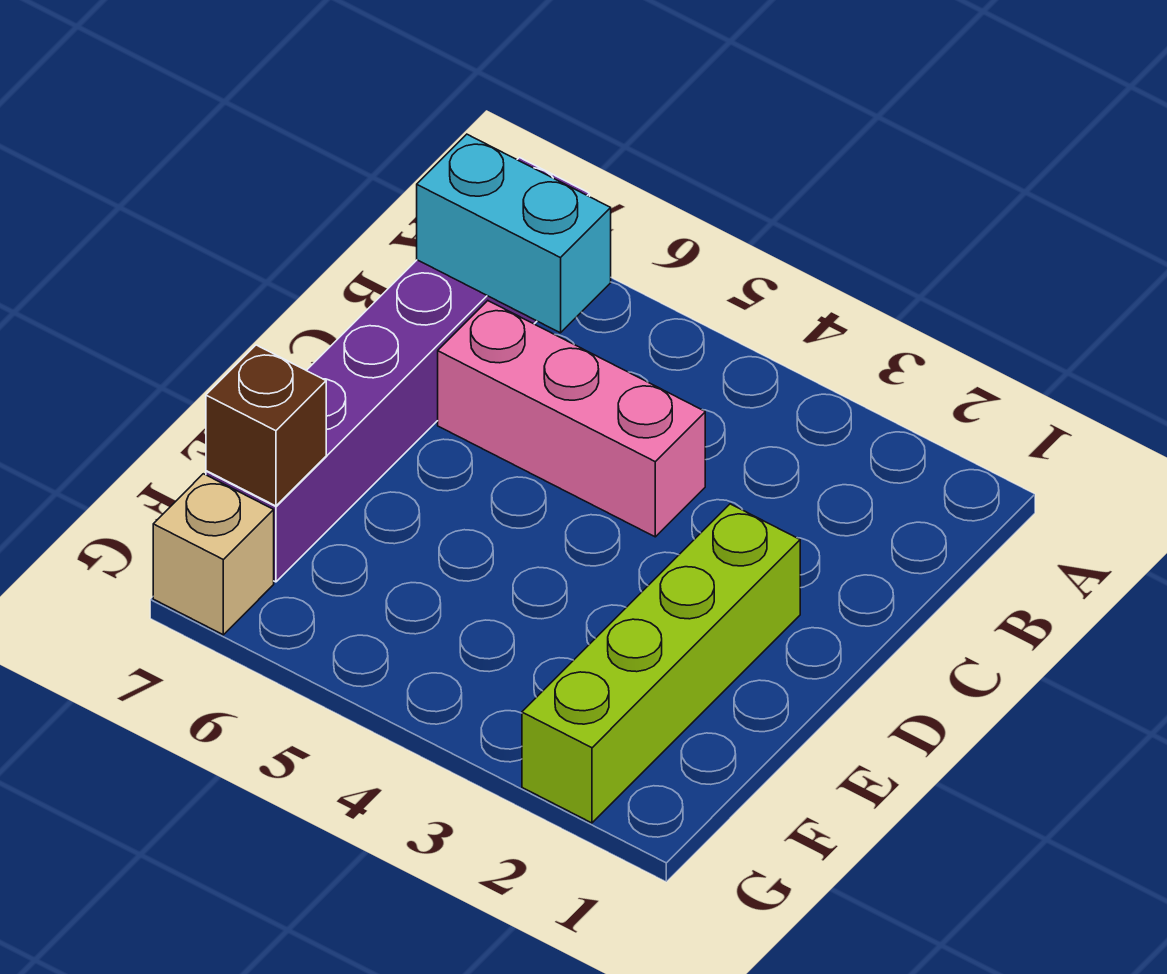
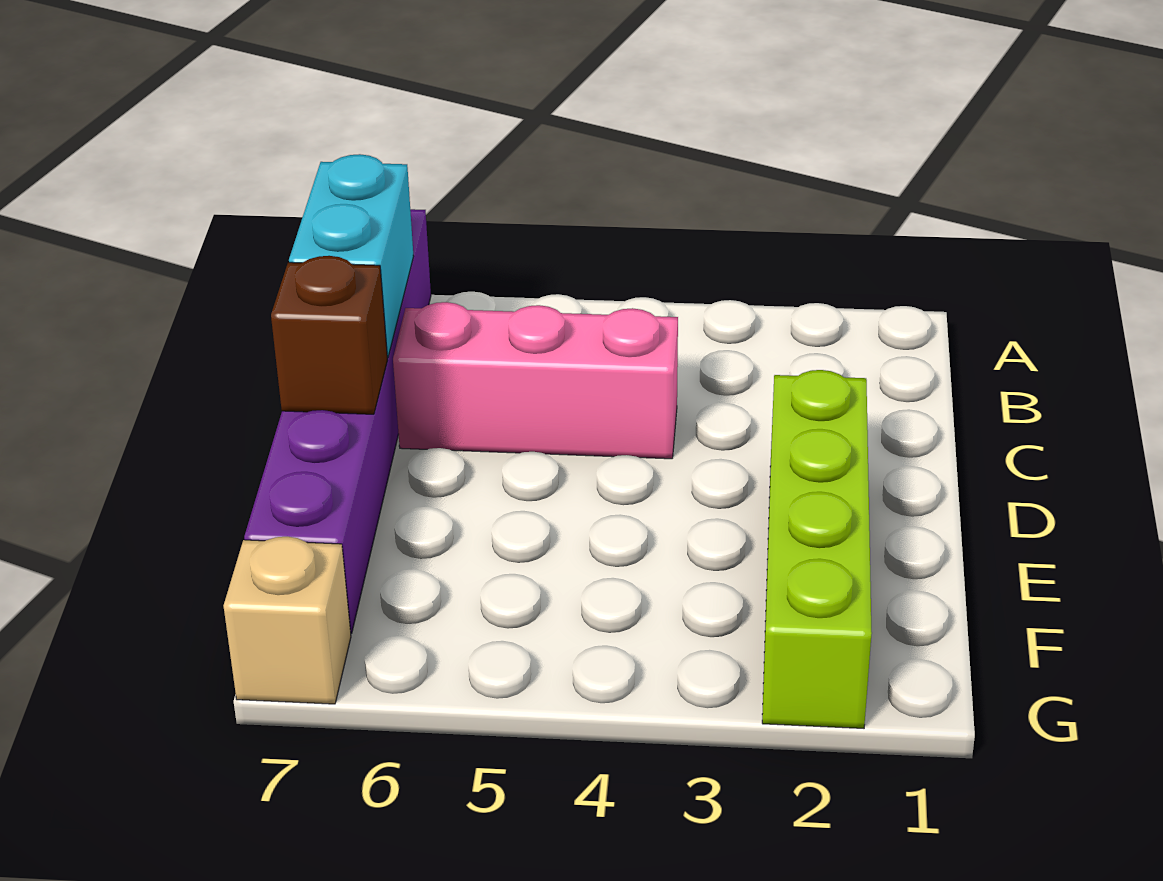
cyan brick B6:B7 level 2 -> cyan brick B7:C7 level 2
brown brick F7 level 2 -> brown brick D7 level 2

